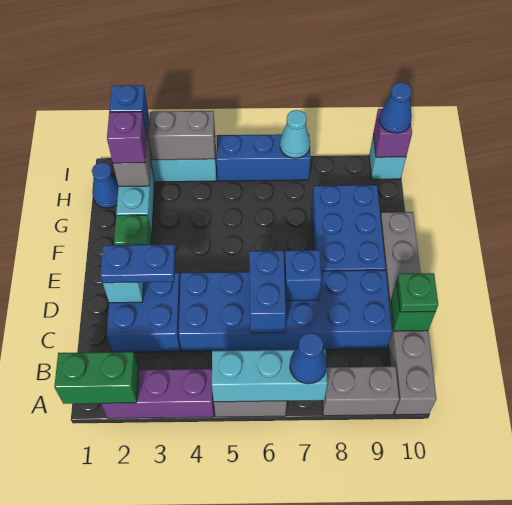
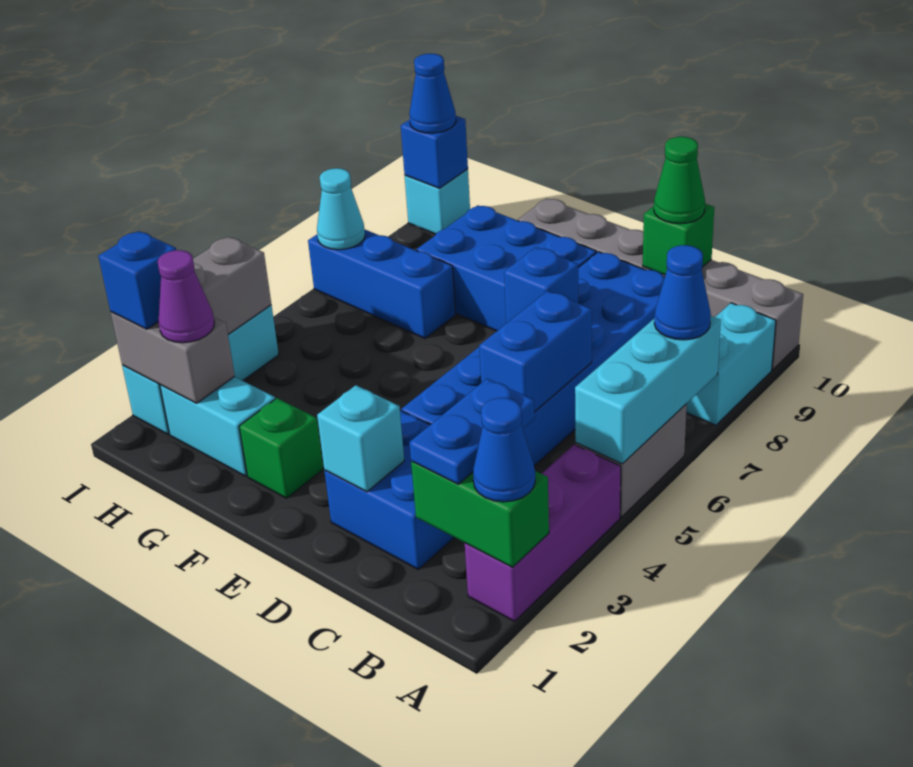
green brick A1:A2 level 2 -> green brick A2:B2 level 2
grey brick A8:A9 level 1 -> cyan brick A8:A9 level 1
blue brick C6:D6 level 2 -> blue brick C5:C6 level 2
green plate C10 level 3 -> green cone C10 level 3
blue plate D2:D3 level 3 -> blue plate B2:B3 level 3
blue cone H1 level 1 -> blue cone A2 level 3
purple brick H2 level 3 -> purple cone H2 level 3
blue brick I5:I7 level 1 -> blue brick G7:I7 level 1
purple brick I10 level 2 -> blue brick I10 level 2

